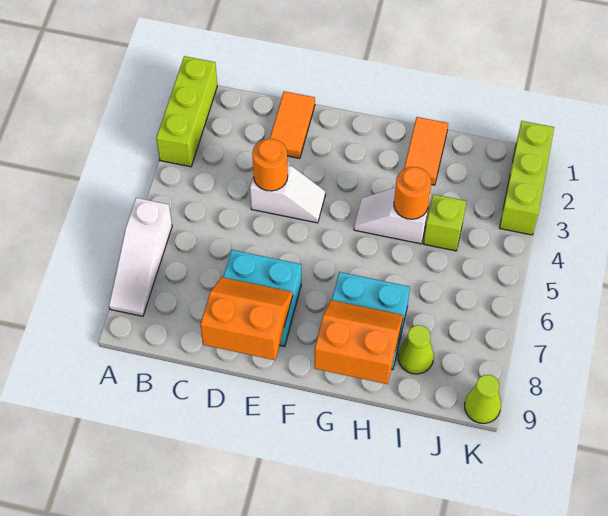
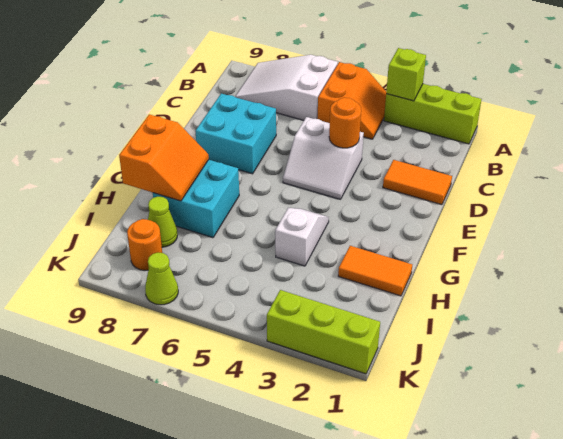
white slope A6:A8 level 1 top 6 -> white slope A6:B8 level 1 top 6
white slope D4:E4 level 1 top D -> white slope D4:E5 level 1 top D
orange slope D8:E9 level 2 top 9 -> orange slope A4:B5 level 1 top 5
orange round brick H4 level 2 -> orange round brick J8 level 1
lime brick I4 level 1 -> lime brick A3 level 2
lime cone K9 level 1 -> lime cone K7 level 1

